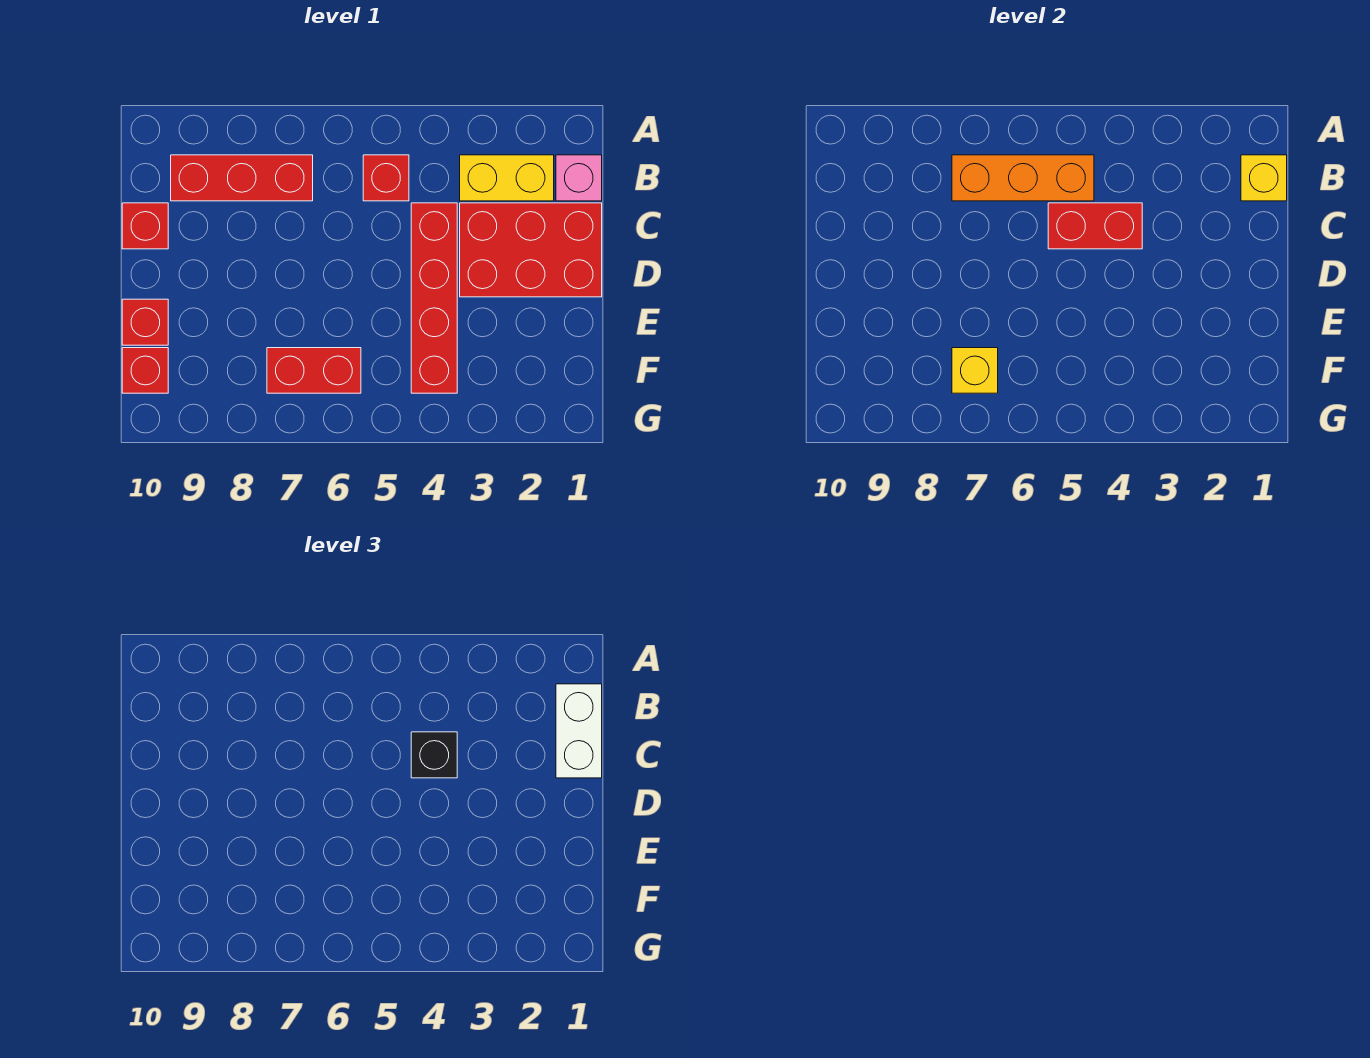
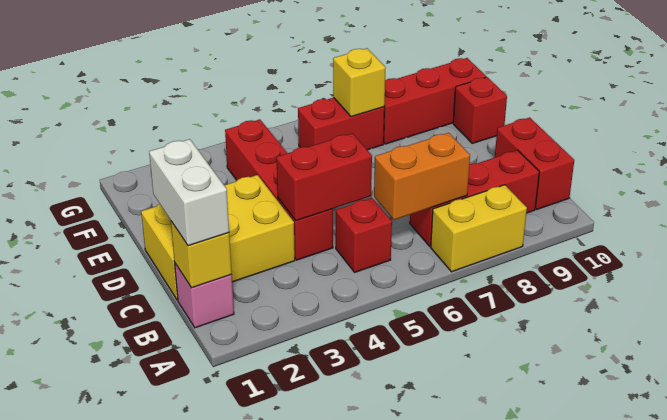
yellow brick B2:B3 level 1 -> yellow brick A7:A8 level 1
orange brick B5:B7 level 2 -> orange brick B6:B7 level 2
red brick C1:D3 level 1 -> yellow brick C1:D3 level 1
black brick C4 level 3 -> none
red brick C10 level 1 -> red brick B10:C10 level 1
red brick F10 level 1 -> red brick F8:F10 level 1

